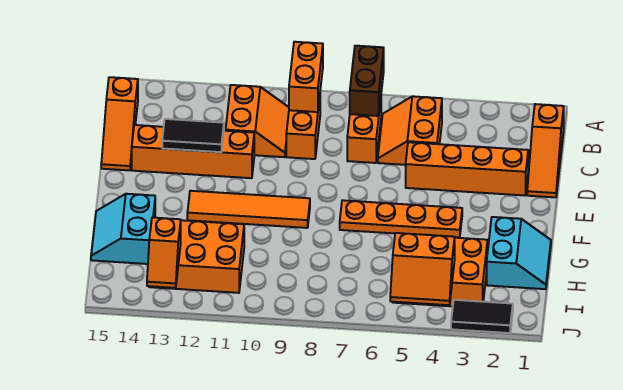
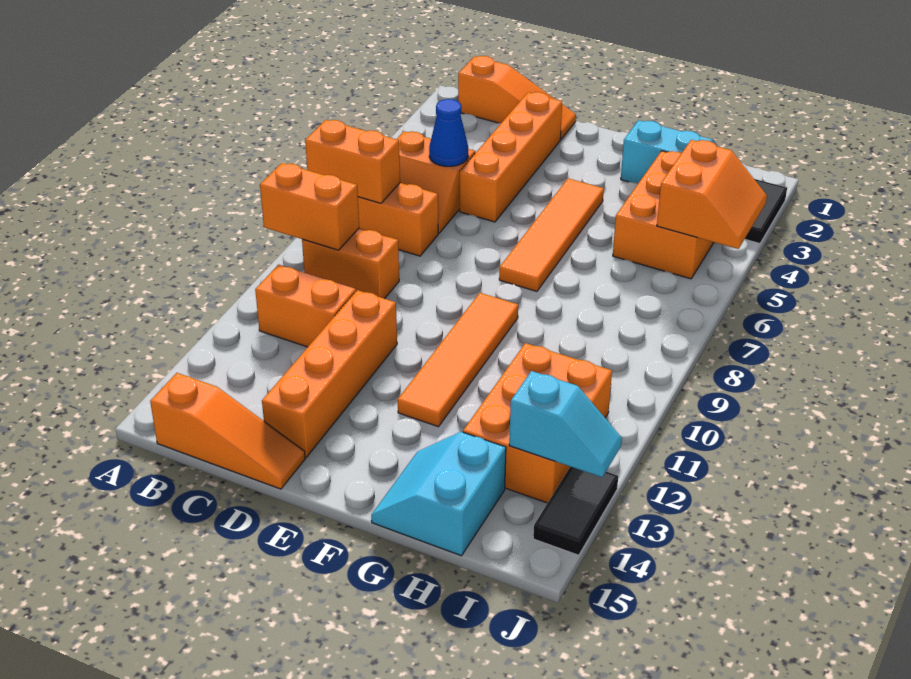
brown brick A7:B7 level 2 -> orange brick A7:B7 level 2
none -> blue cone C5 level 2
black tile D12:D13 level 2 -> black tile J13:J14 level 1
orange plate F4:F7 level 1 -> orange tile F4:F7 level 1
cyan slope G14:H15 level 1 top 14 -> cyan slope G14:H15 level 1 top H
orange slope I13:J13 level 2 top I -> cyan slope I13:J13 level 2 top I

